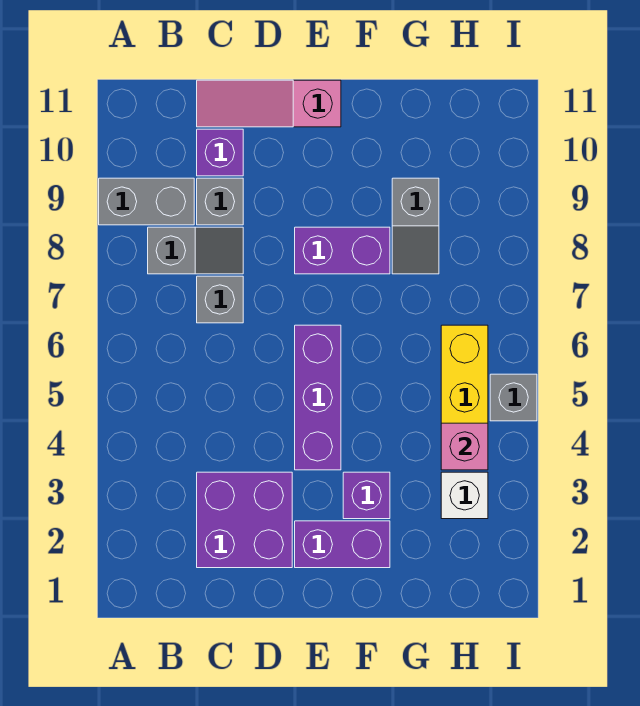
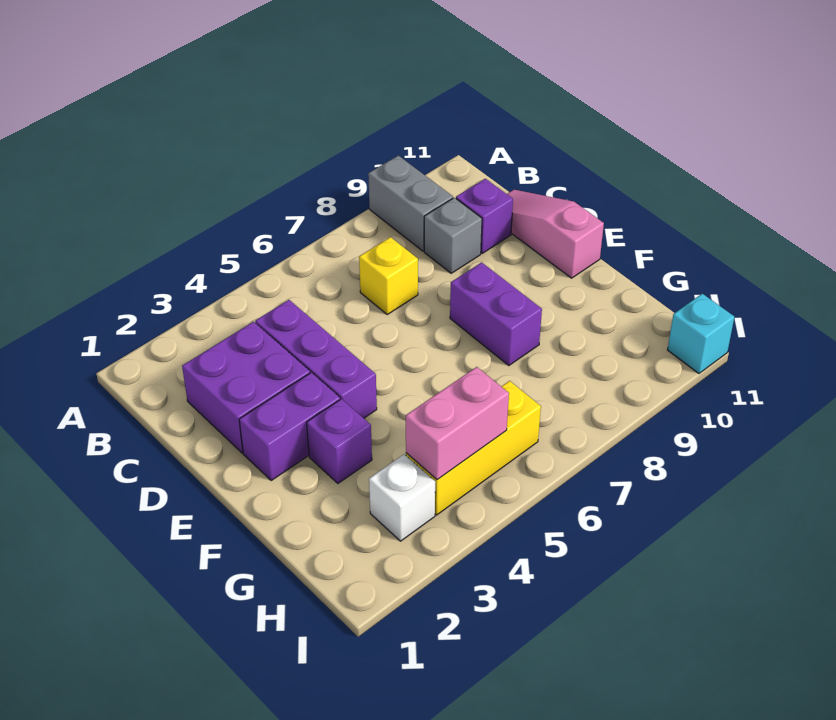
grey slope B8:C8 level 1 top B -> none
grey brick C7 level 1 -> yellow brick C7 level 1
purple brick E2:F2 level 1 -> purple brick E2:E3 level 1
purple brick E4:E6 level 1 -> purple brick C4:E4 level 1
grey slope G8:G9 level 1 top 9 -> none
pink brick H4 level 2 -> pink brick H4:H5 level 2
grey brick I5 level 1 -> none
none -> cyan brick I11 level 1

